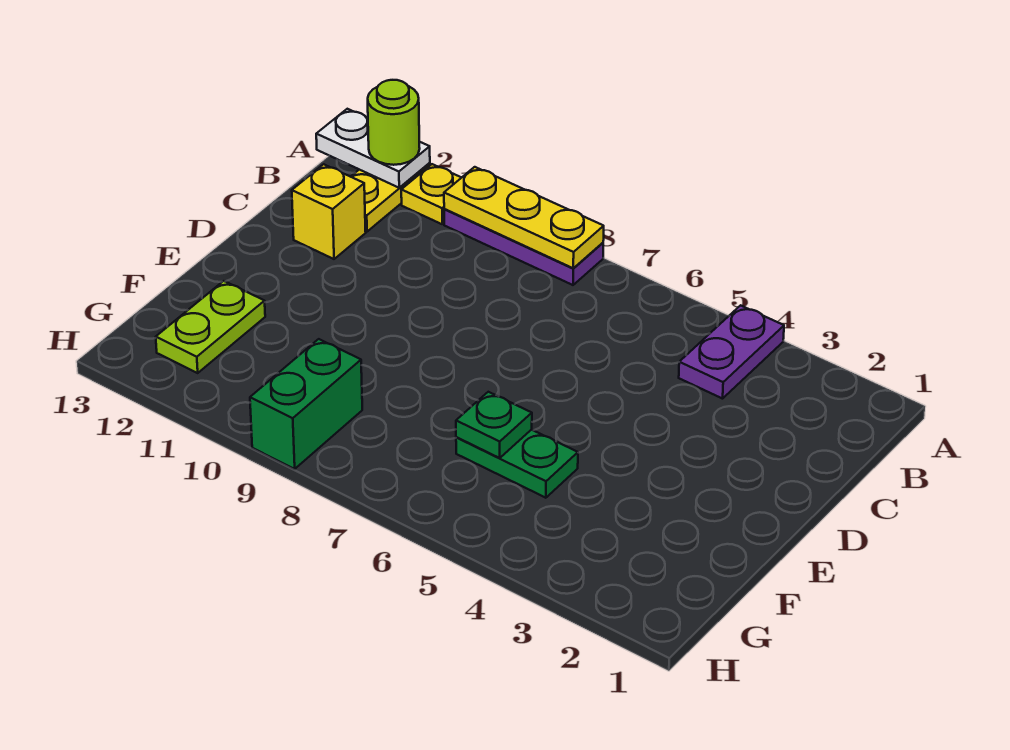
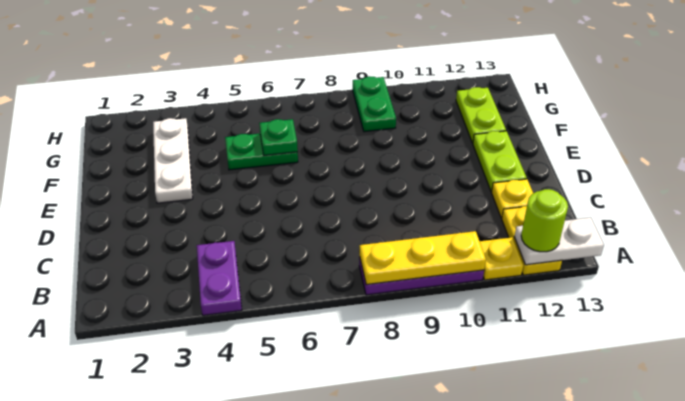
yellow brick C12 level 1 -> yellow plate C12 level 1
none -> lime plate D12:E12 level 1
none -> white plate E3:G3 level 1
green brick G9:H9 level 1 -> green plate G9:H9 level 1

